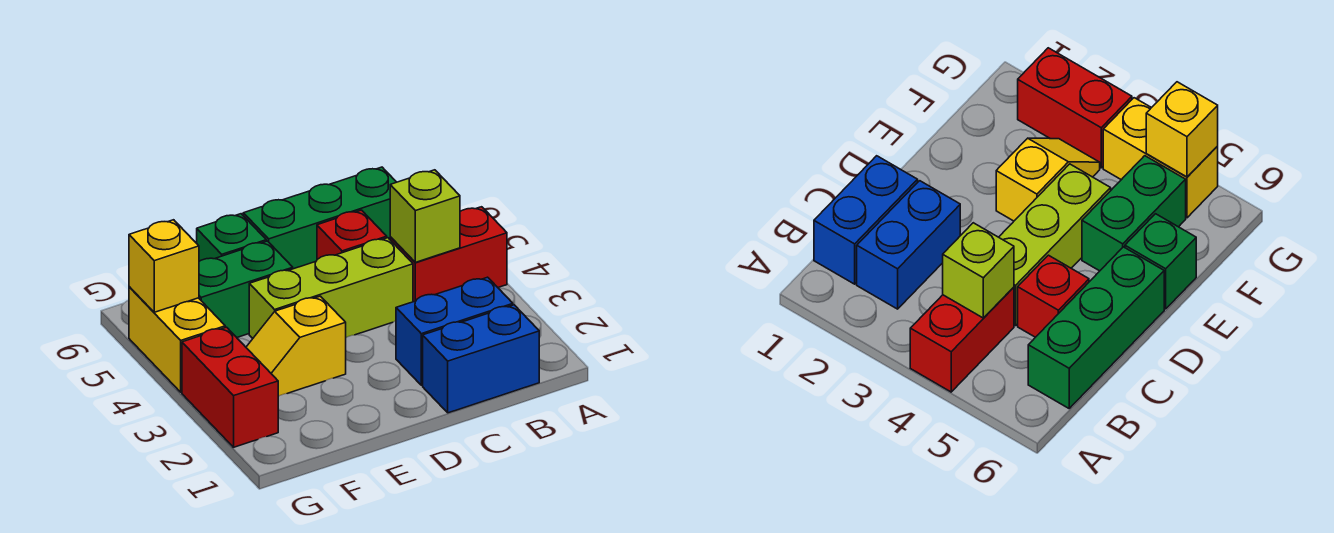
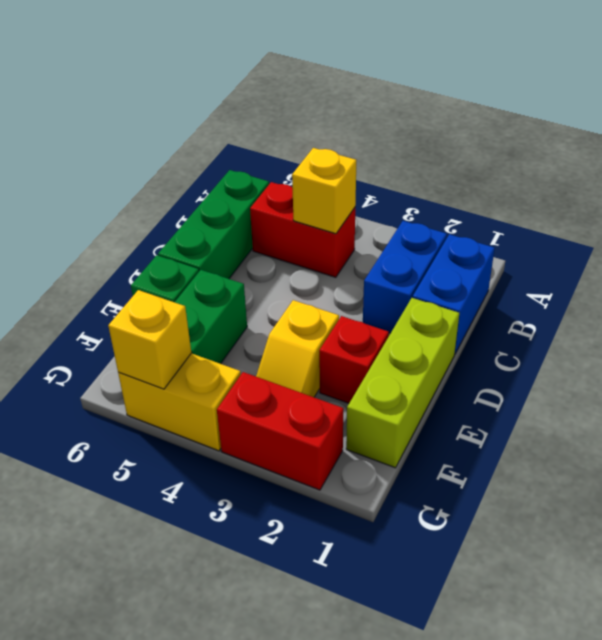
red brick A4:B4 level 1 -> red brick B4:B5 level 1
lime brick B4 level 2 -> yellow brick B4 level 2
lime brick C4:E4 level 1 -> lime brick D1:F1 level 1
red brick C5 level 1 -> red brick E2 level 1

